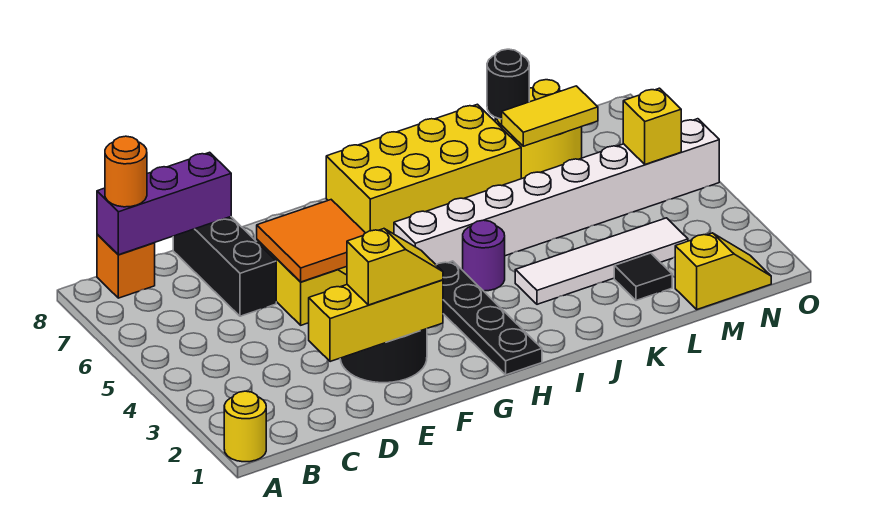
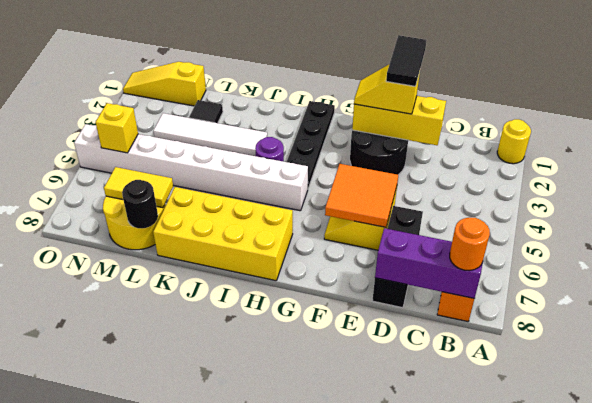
none -> black tile E1:E2 level 4
yellow slope M1:N1 level 1 top M -> yellow slope M1:O1 level 1 top M

